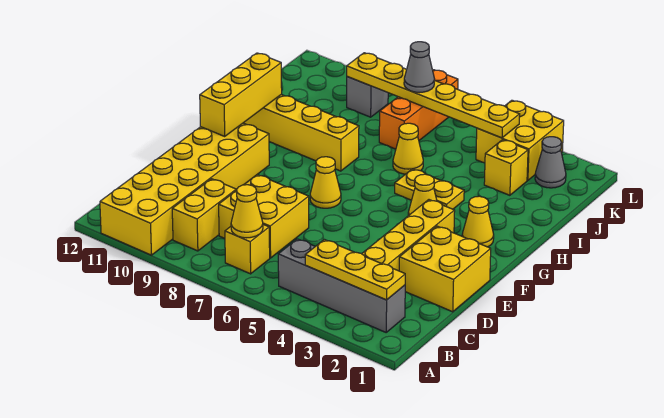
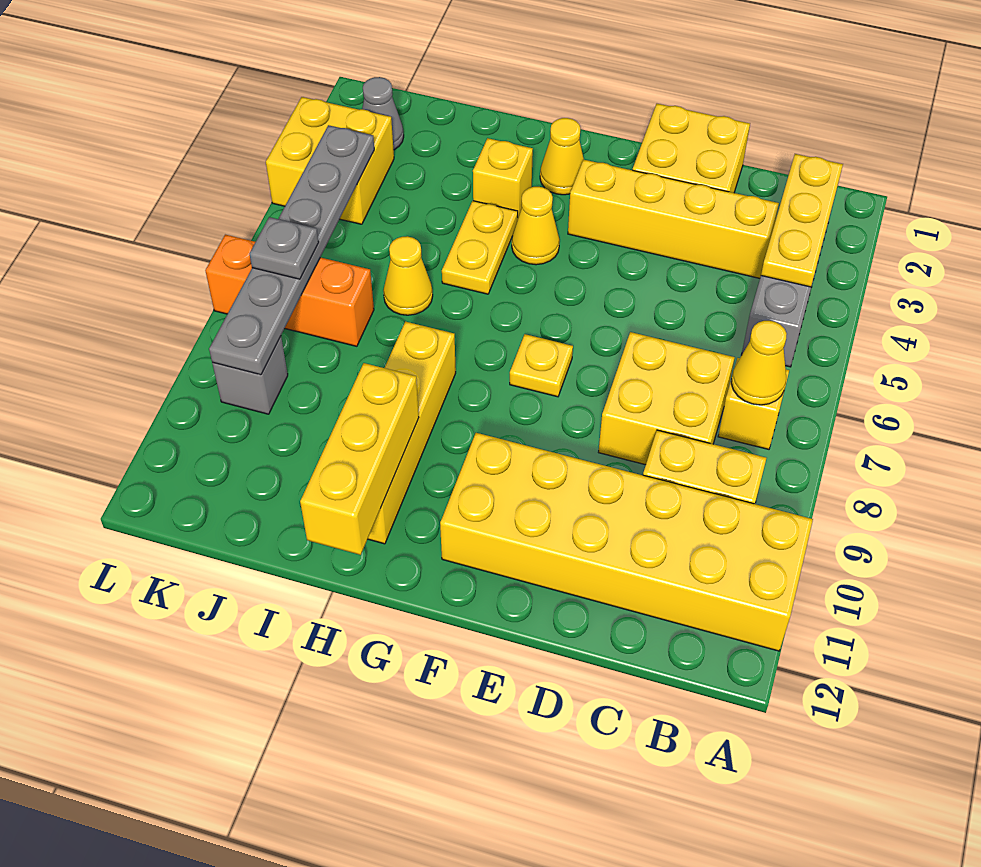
yellow cone F7 level 1 -> yellow plate F7 level 1
yellow brick F11:H11 level 2 -> yellow brick H10:H12 level 2
yellow brick J3 level 1 -> yellow brick H3 level 1
yellow plate K4:K9 level 2 -> grey plate K4:K9 level 2
grey cone K7 level 3 -> grey plate K7 level 3

